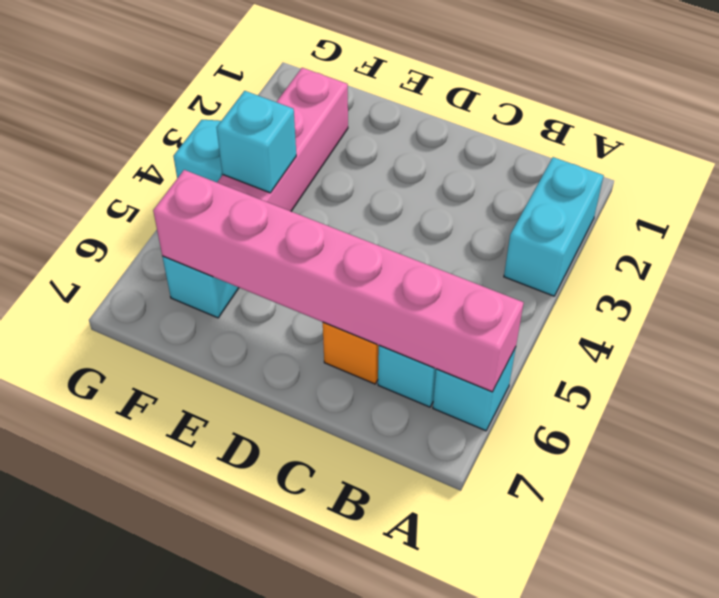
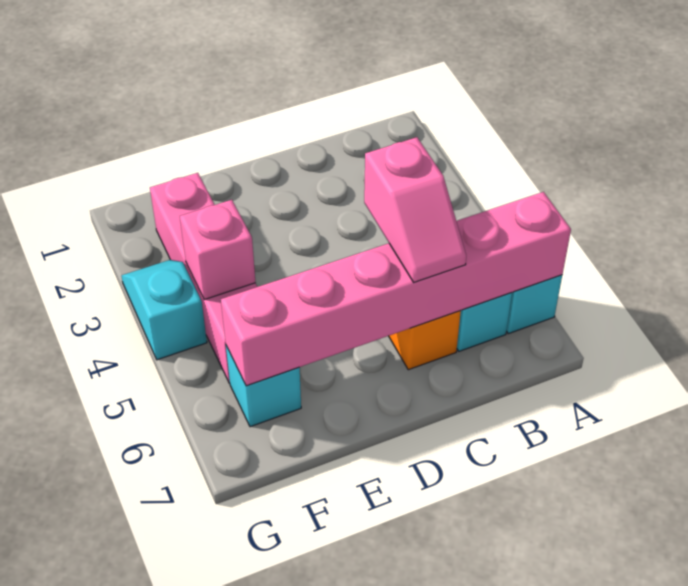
cyan brick A2:A3 level 1 -> none
none -> pink slope C5:C6 level 3 top 5
cyan brick F4 level 2 -> pink brick F4 level 2

